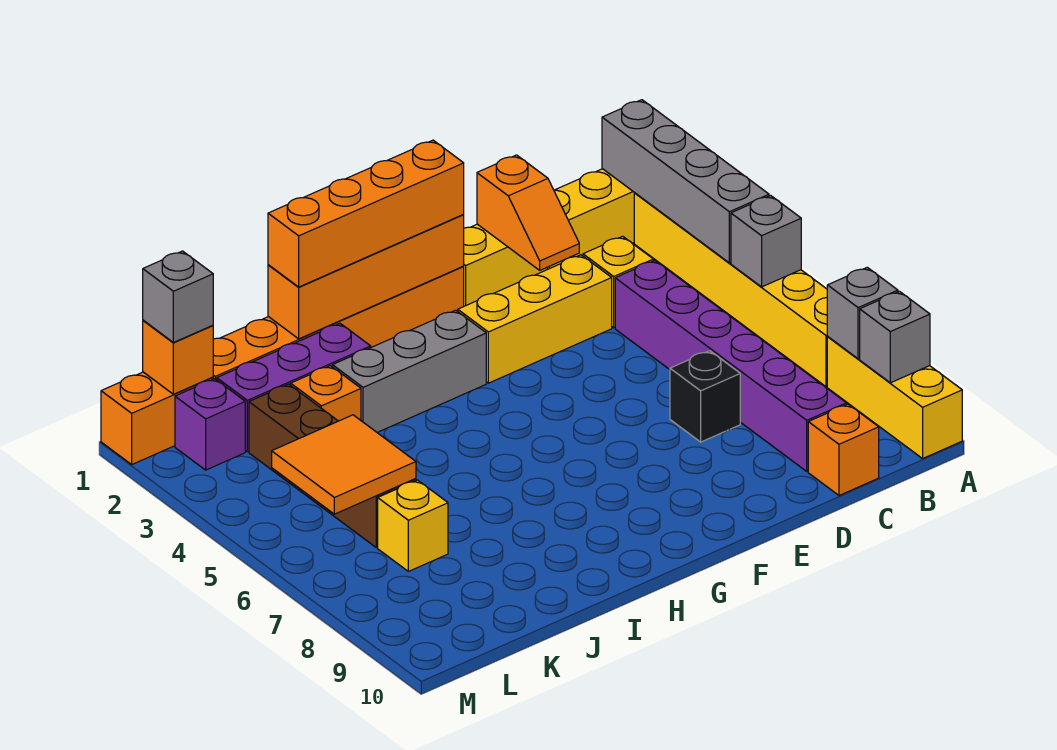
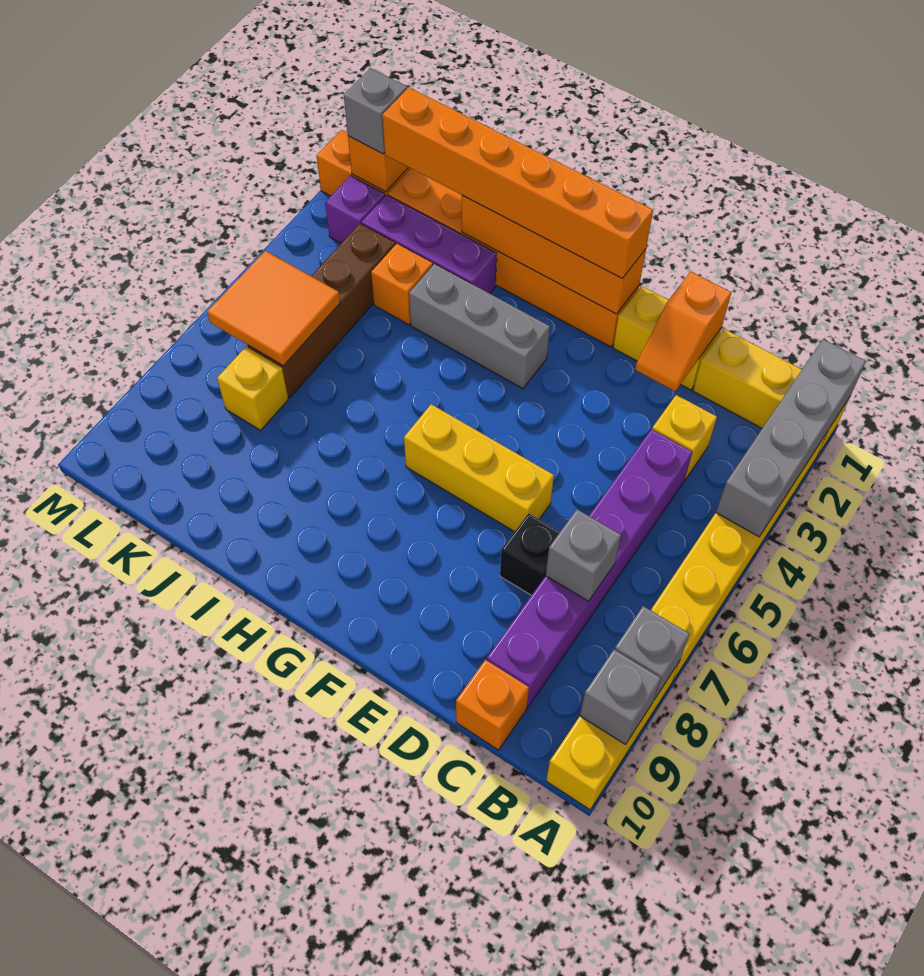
grey brick A5 level 2 -> grey brick C7 level 2
yellow brick D3:F3 level 1 -> yellow brick E6:G6 level 1
orange brick F1:I1 level 3 -> orange brick F1:K1 level 3

